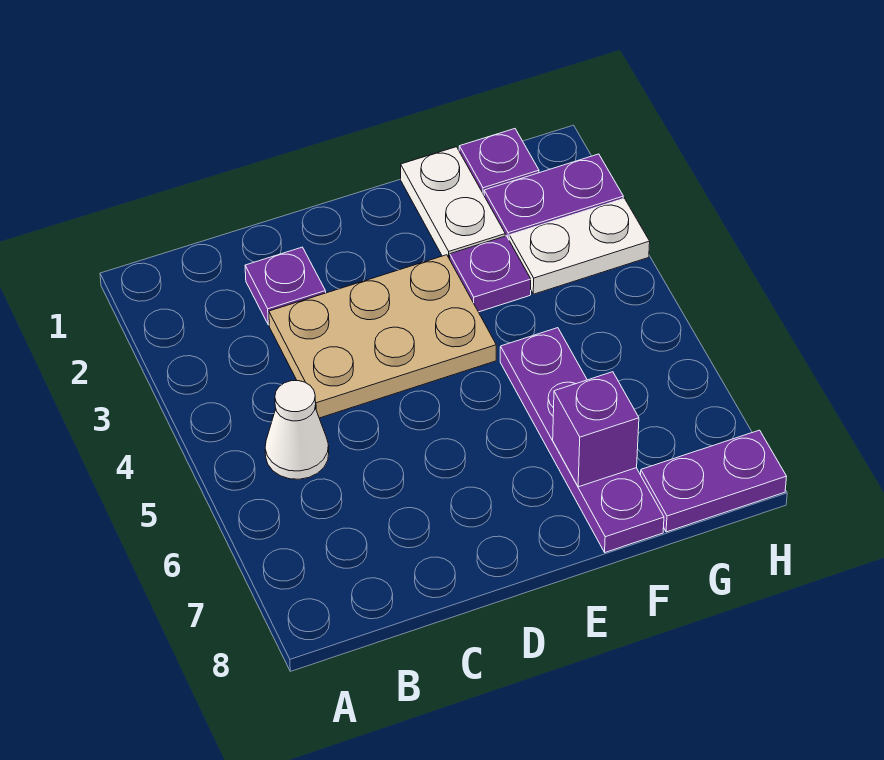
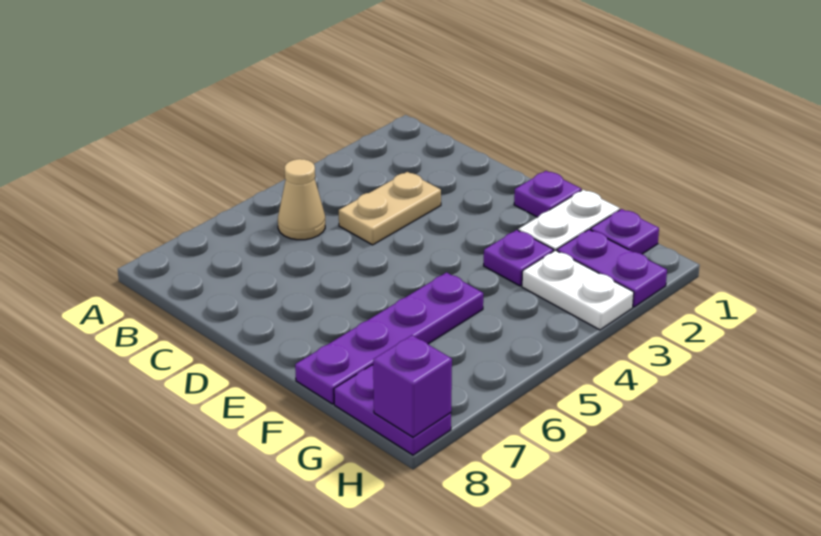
white cone B5 level 1 -> tan cone B5 level 1
purple plate C2 level 1 -> purple plate E1 level 1
tan plate C3:E4 level 1 -> tan plate C3:C4 level 1
purple brick F7 level 2 -> purple brick H8 level 2

